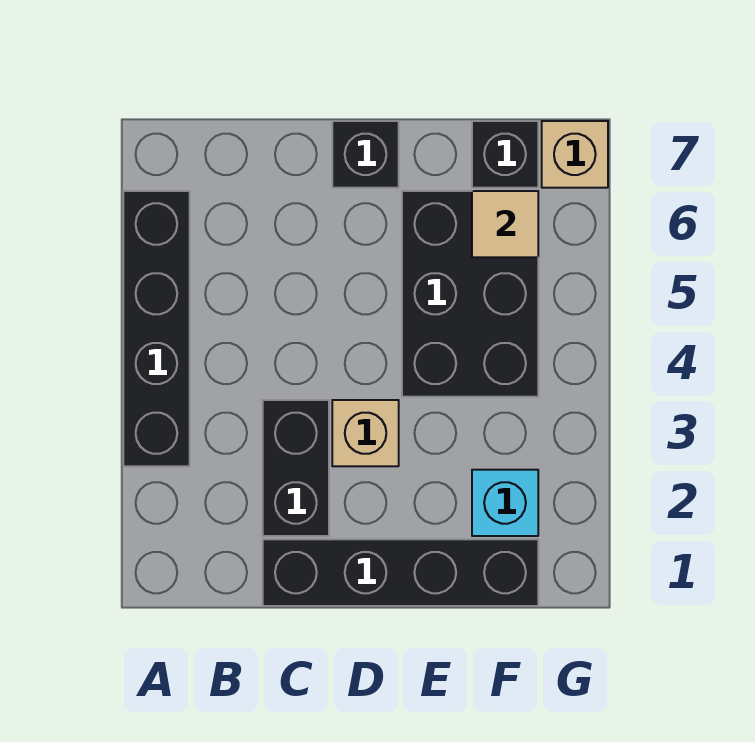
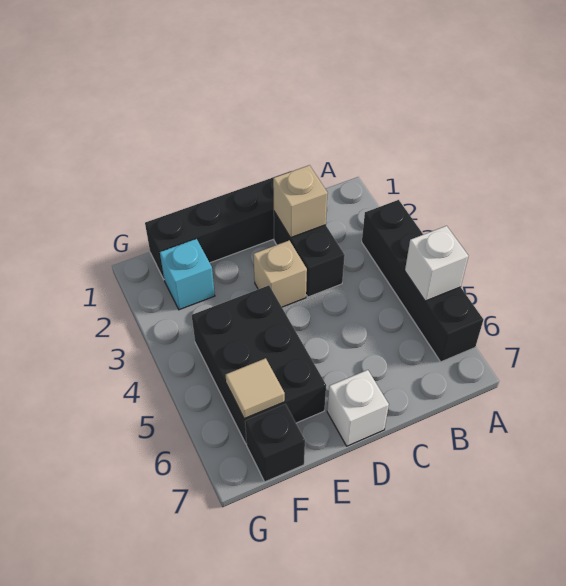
none -> white brick A5 level 2
black brick D7 level 1 -> white brick D7 level 1
tan brick G7 level 1 -> tan brick C2 level 2

